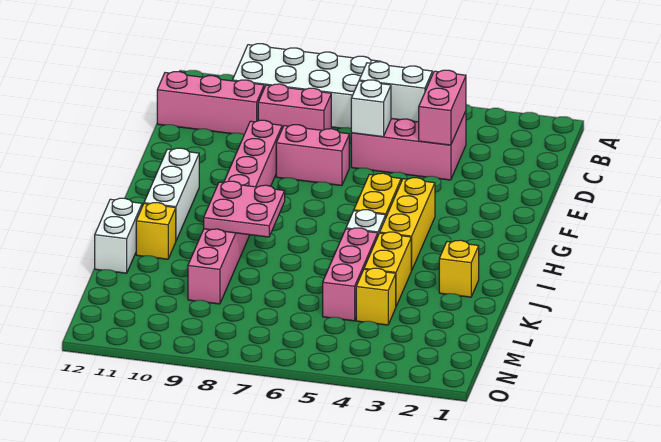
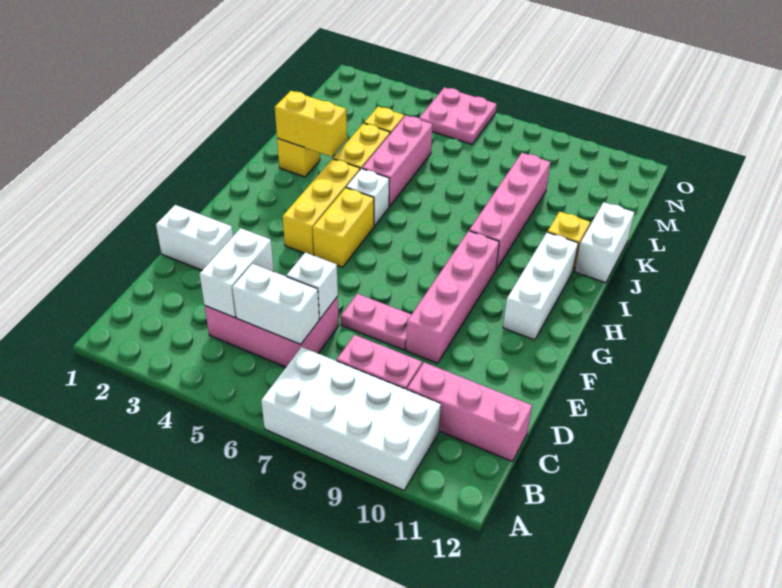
pink brick C4:D4 level 2 -> white brick C4:D4 level 2
none -> white brick E1:E2 level 1
pink brick E7:E8 level 1 -> pink plate E7:E8 level 1
pink plate I8:J9 level 2 -> pink plate N5:O6 level 1
none -> yellow brick J2:J3 level 2

